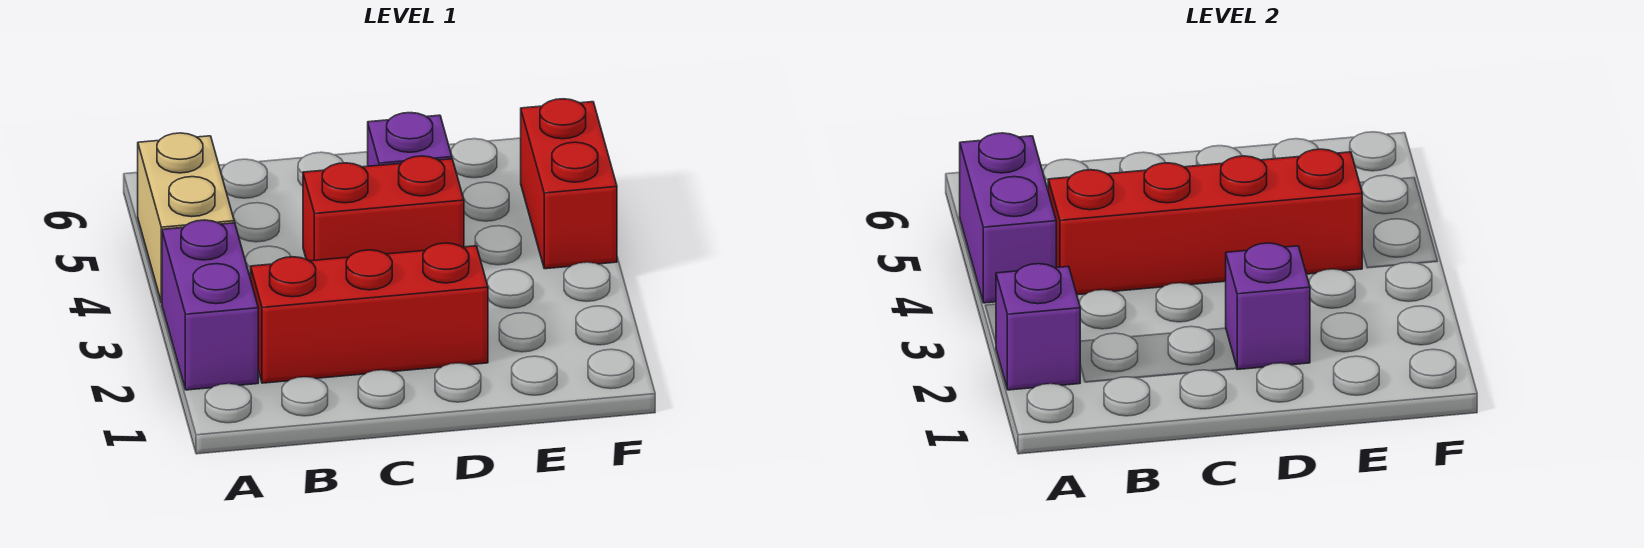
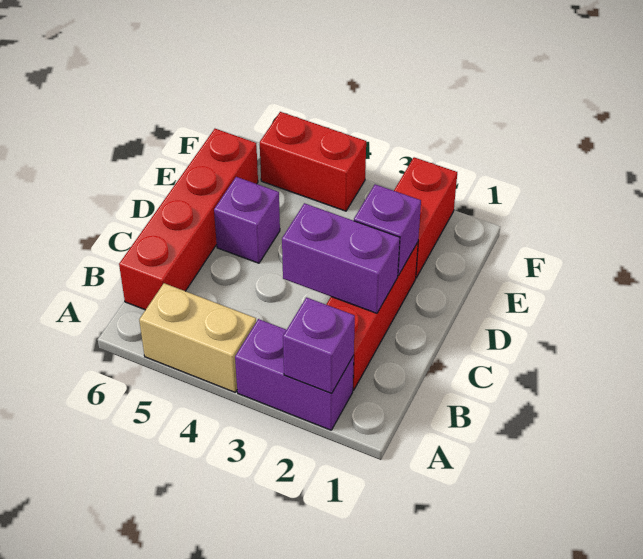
purple brick A4:A5 level 2 -> purple brick C2:C3 level 2
red brick B4:E4 level 2 -> red brick B6:E6 level 1
red brick C4:D4 level 1 -> red brick E2:F2 level 1

